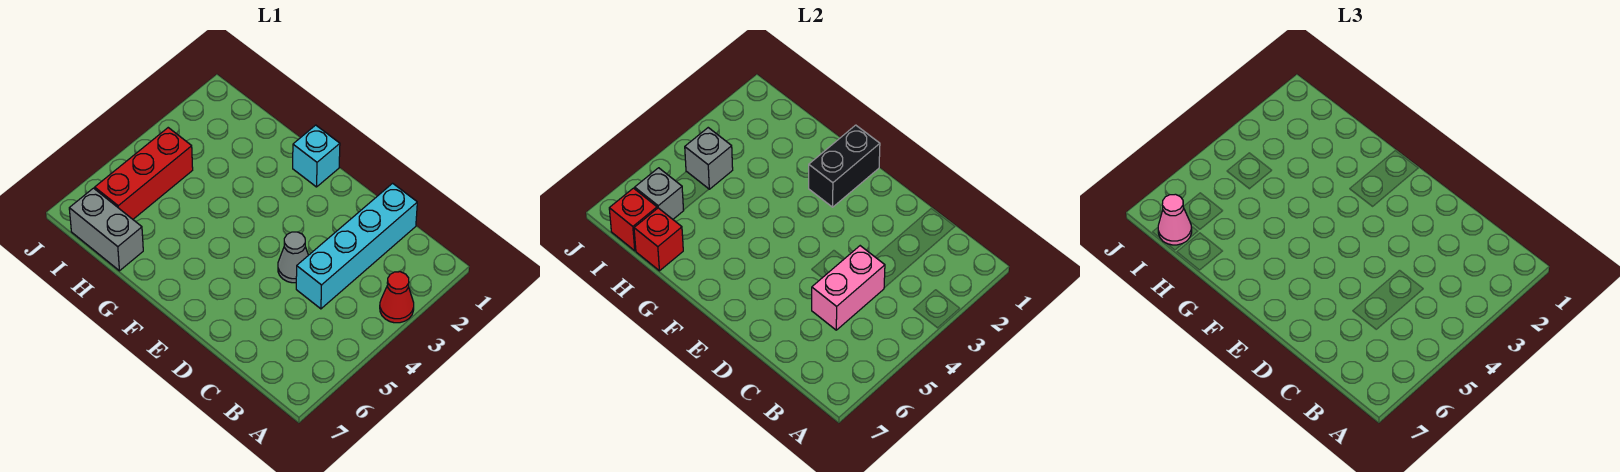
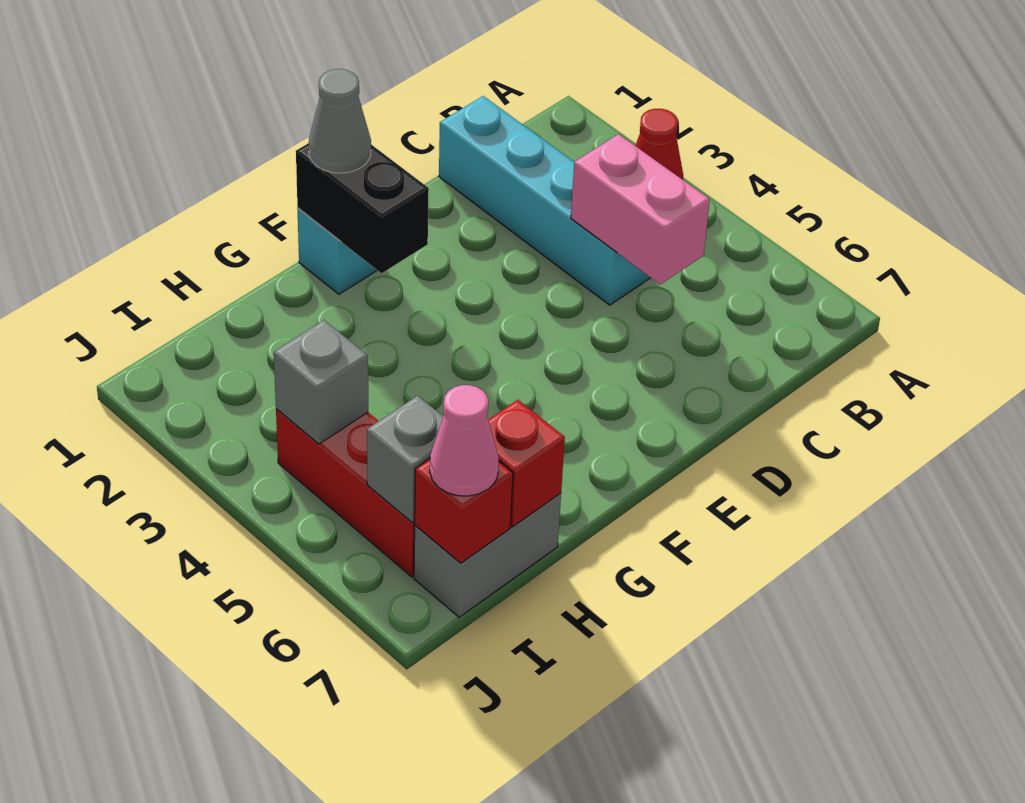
grey cone D4 level 1 -> grey cone F1 level 3

